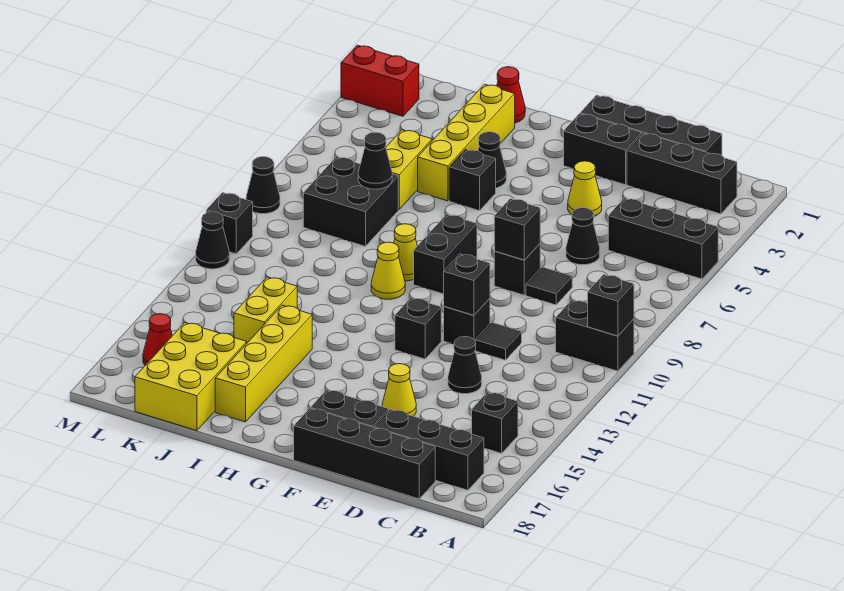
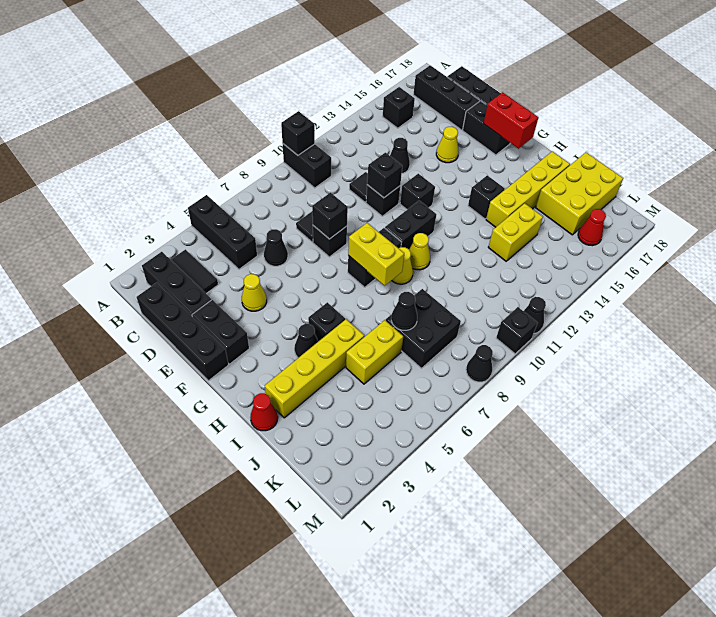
none -> black tile B3:C3 level 1
none -> yellow brick G8:H8 level 2
none -> black brick G10:G11 level 1
none -> black brick H14 level 1
red brick L2:M2 level 1 -> red brick F17:G17 level 2

